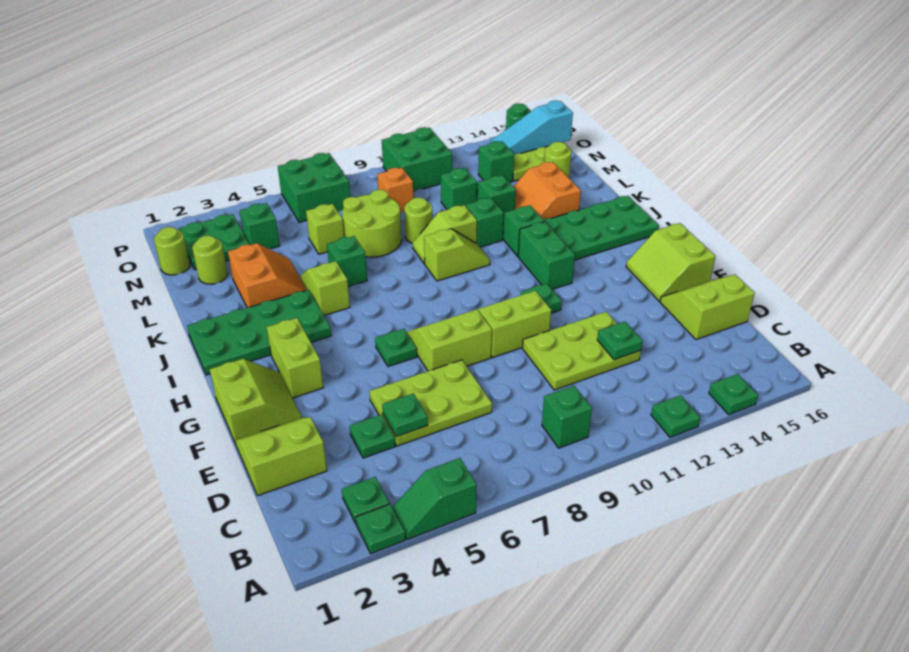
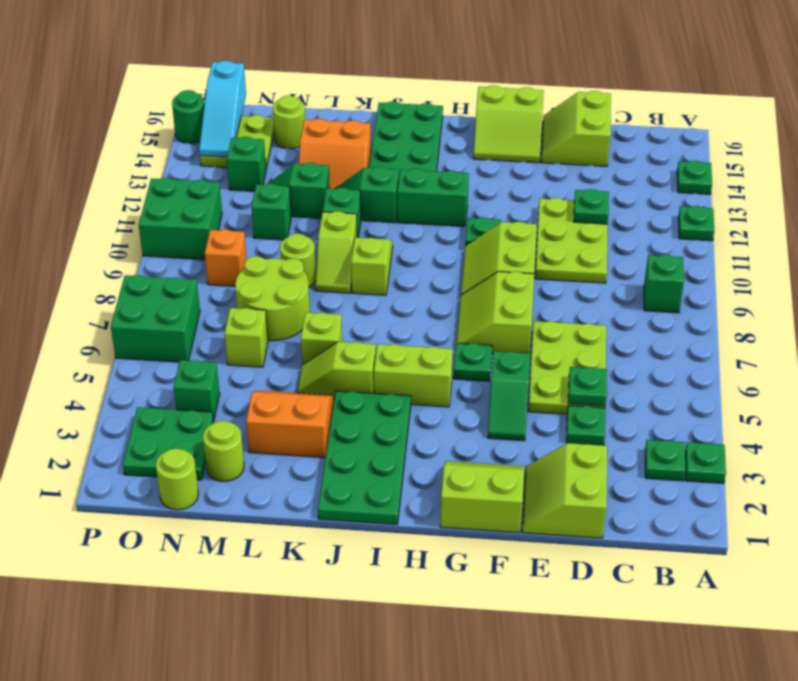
green slope A4:A5 level 1 top 5 -> green slope F4:F5 level 1 top 5
lime brick G3:H3 level 1 -> lime brick H5:I5 level 1
green brick K6 level 1 -> lime brick K6 level 1

